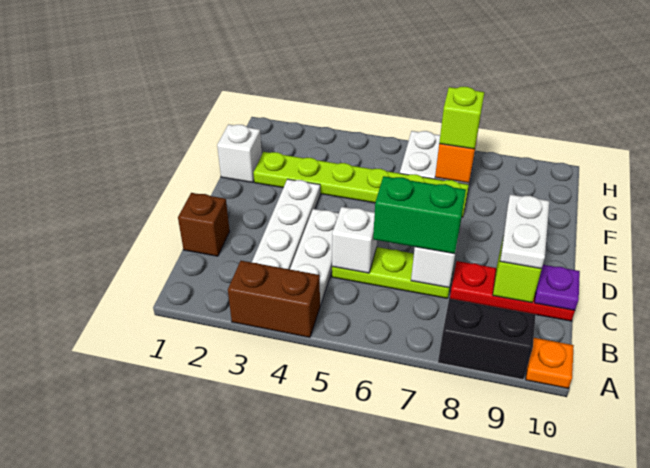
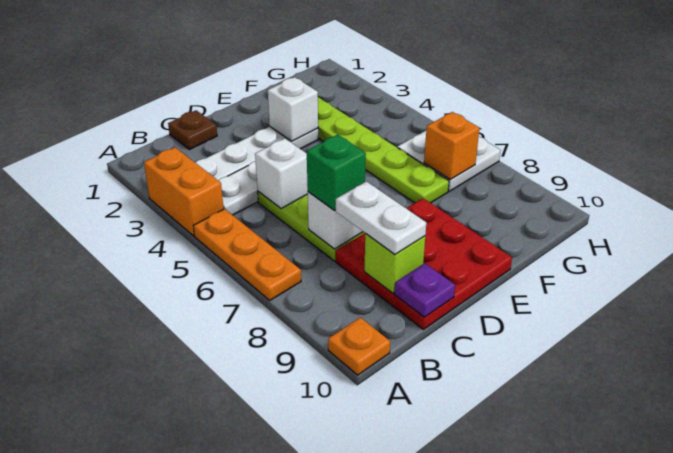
brown brick A3:A4 level 1 -> orange brick A3:A4 level 1
none -> orange plate A5:A7 level 1
black brick A8:A9 level 1 -> none
brown brick C1 level 1 -> brown plate C1 level 1
green brick C6:C7 level 3 -> green brick C7 level 3
red plate C8:C10 level 1 -> red plate C8:E10 level 1
white plate C9:D9 level 3 -> white plate C8:C9 level 3
white brick F1 level 1 -> white brick E3 level 2
lime brick G7 level 3 -> none

